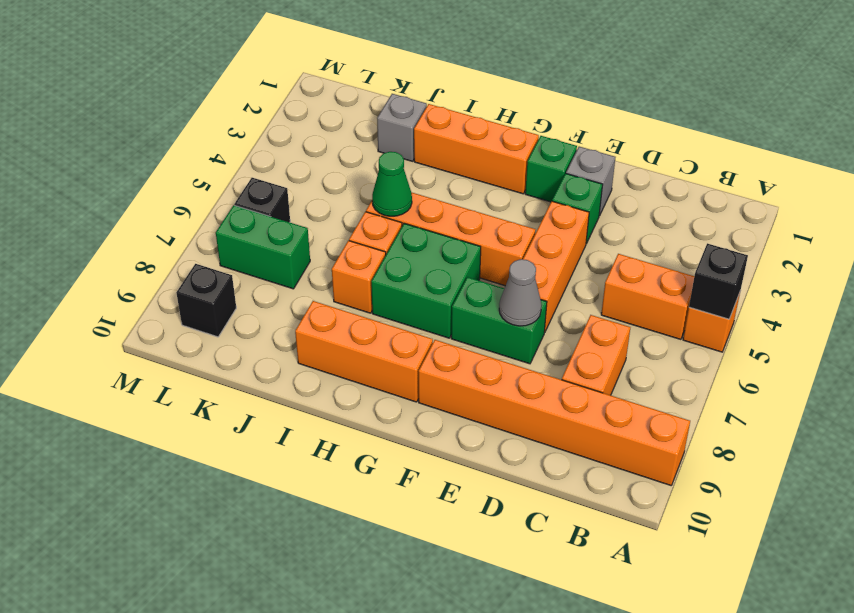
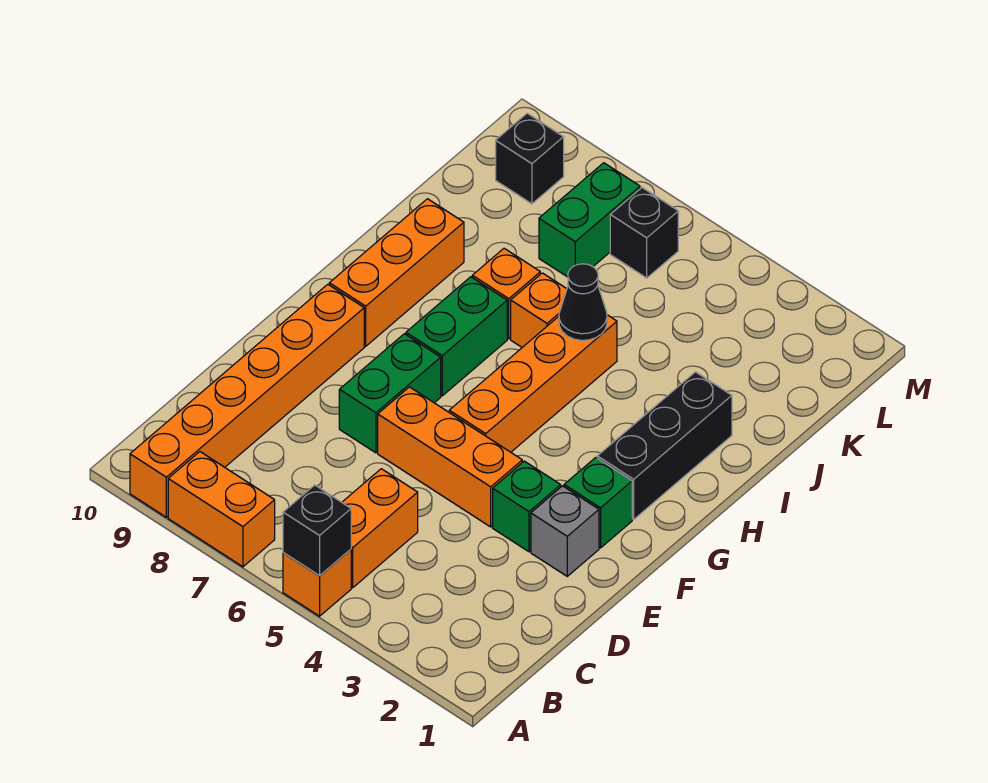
orange brick C7:C8 level 1 -> orange brick A7:A8 level 1
grey cone E7 level 2 -> none
orange brick G2:I2 level 1 -> black brick G2:I2 level 1
green brick G6:H7 level 1 -> green brick G7:H7 level 1
green cone I5 level 2 -> black cone I5 level 2
grey brick J2 level 1 -> none

